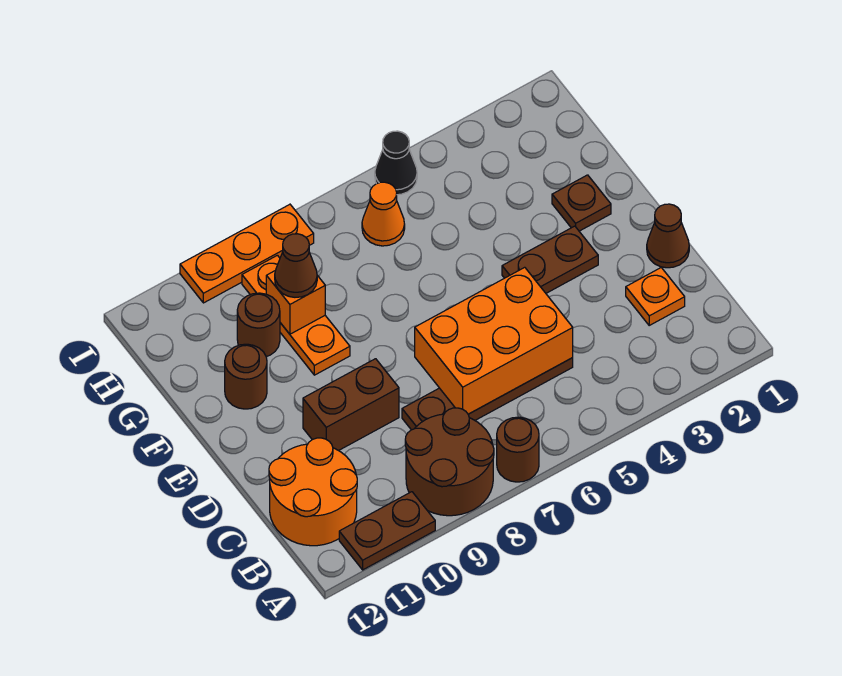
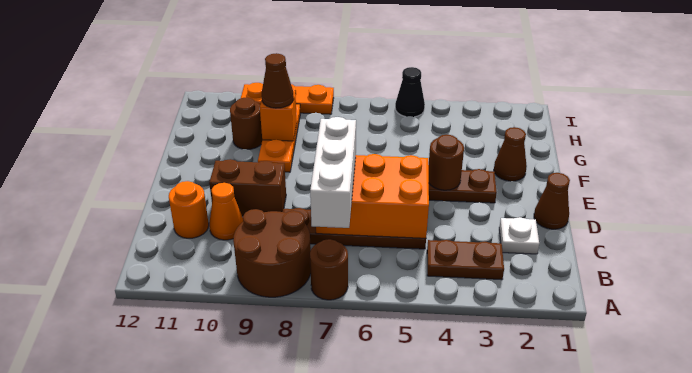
brown plate A10:A11 level 1 -> brown plate B3:B4 level 1
none -> white brick B7:D7 level 3
orange round brick B11:C12 level 1 -> orange round brick C11 level 1
orange plate C2 level 1 -> white plate C2 level 1
brown plate F2 level 1 -> brown cone F2 level 1
brown round brick F11 level 1 -> brown round brick E4 level 2
orange cone H6 level 1 -> orange cone C10 level 1

